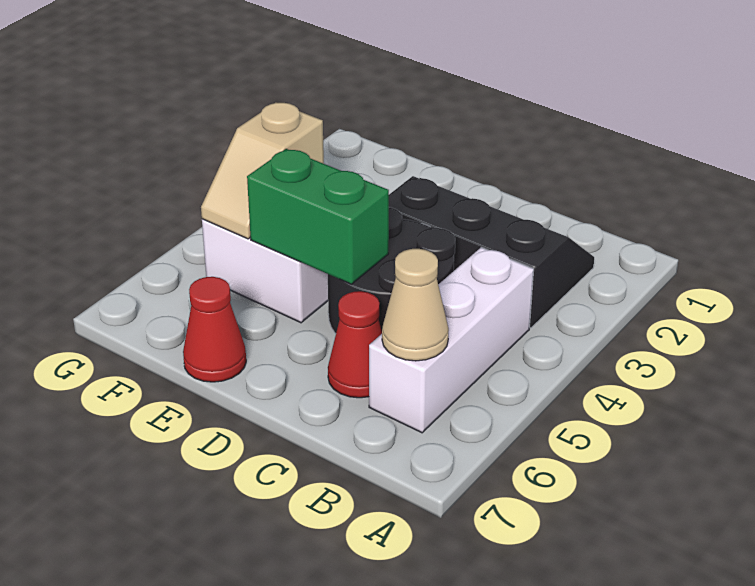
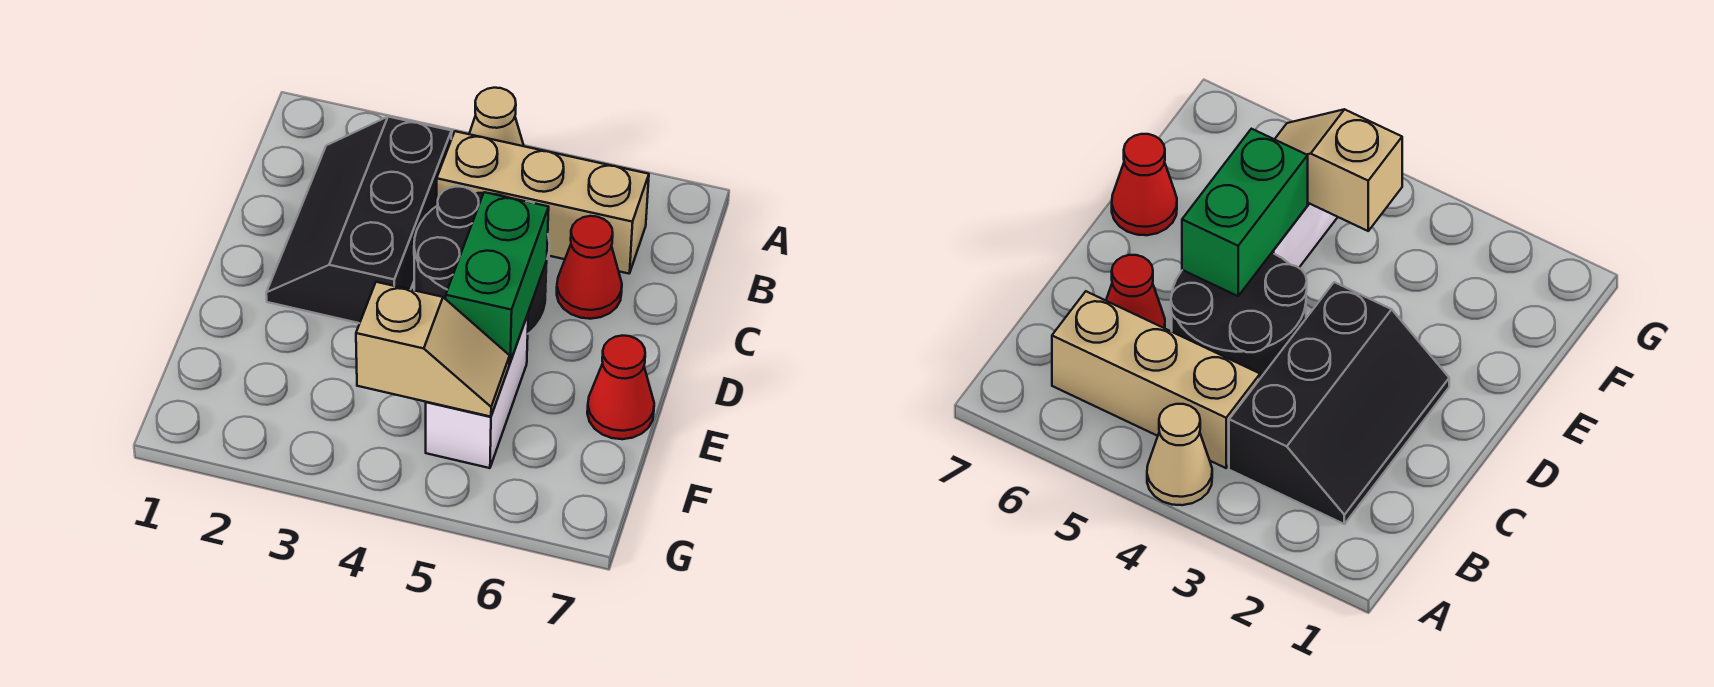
white brick B4:B6 level 1 -> tan brick B4:B6 level 1
tan cone B6 level 2 -> tan cone A4 level 1

